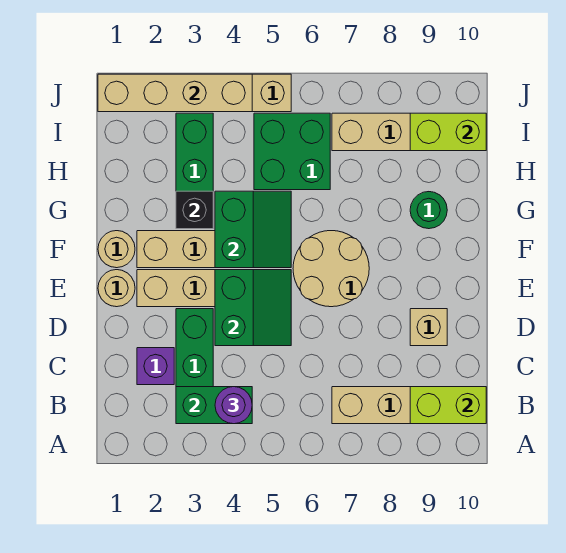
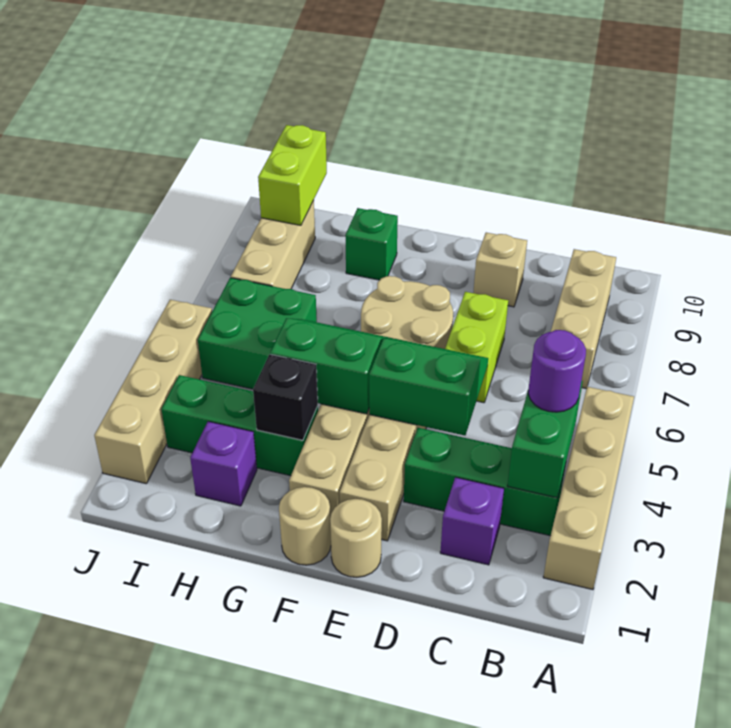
lime brick B9:B10 level 2 -> lime brick D6:D7 level 1
green round brick G9 level 1 -> green brick G9 level 1
none -> purple brick H2 level 1
tan brick J1:J4 level 2 -> tan brick A2:A5 level 1

